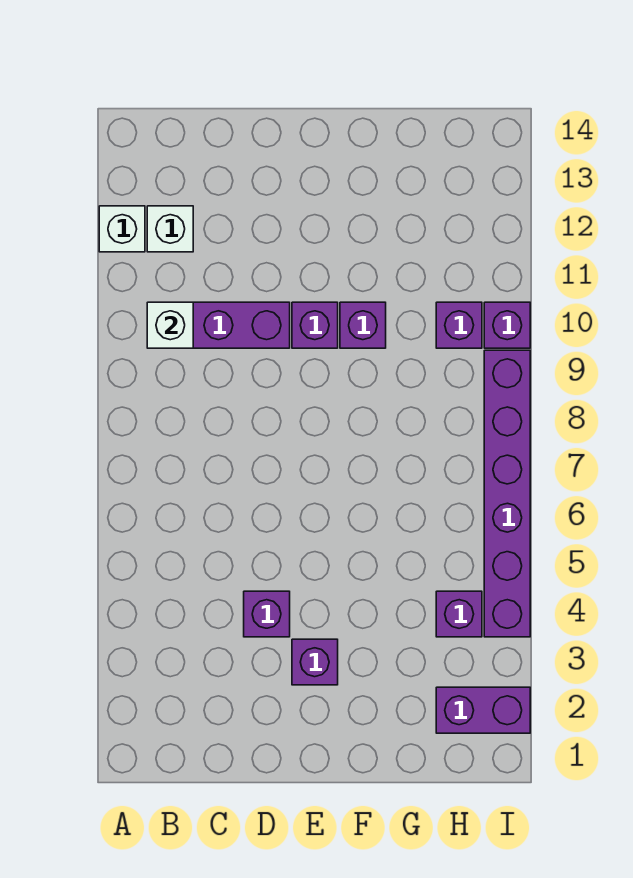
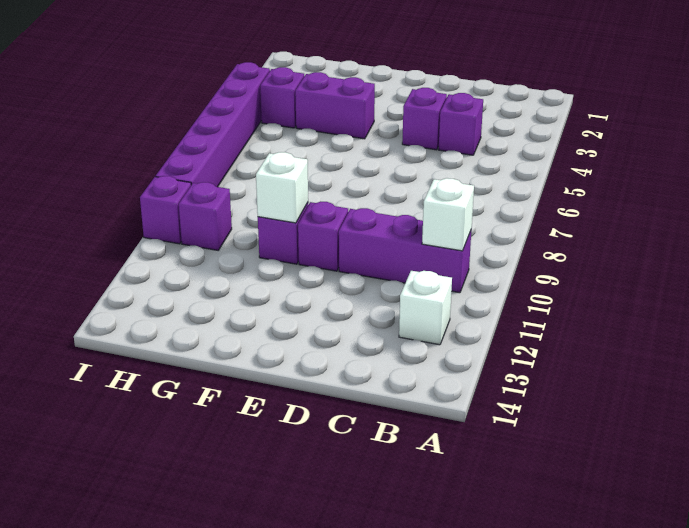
white brick A12 level 1 -> white brick F10 level 2
purple brick E3 level 1 -> purple brick C4 level 1
purple brick H2:I2 level 1 -> purple brick F4:G4 level 1

